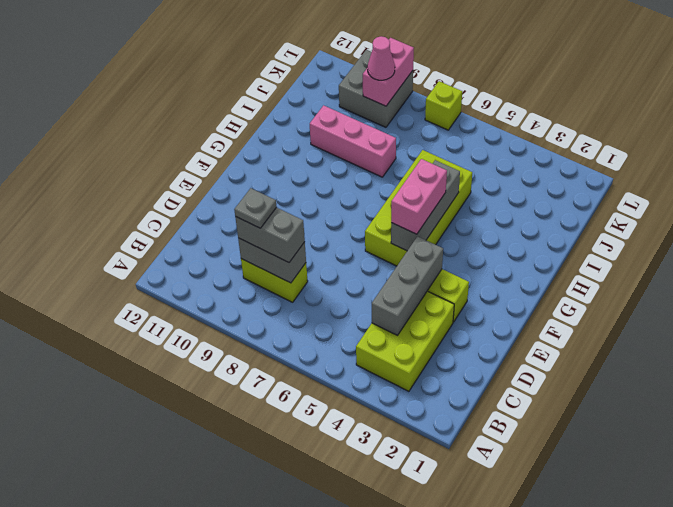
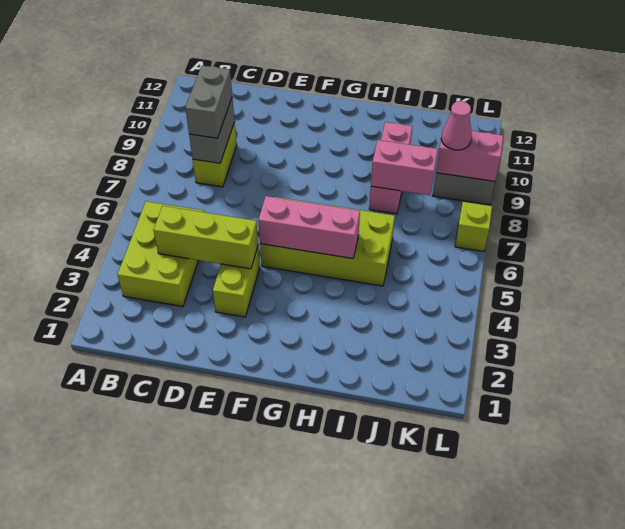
lime brick B3:D4 level 1 -> lime brick B3:C5 level 1
grey brick C4:E4 level 2 -> lime brick C4:E4 level 2
grey plate C9 level 4 -> none
grey brick F5:H5 level 2 -> pink brick F5:H5 level 2
pink brick F5:G5 level 3 -> pink brick I8:J8 level 2

